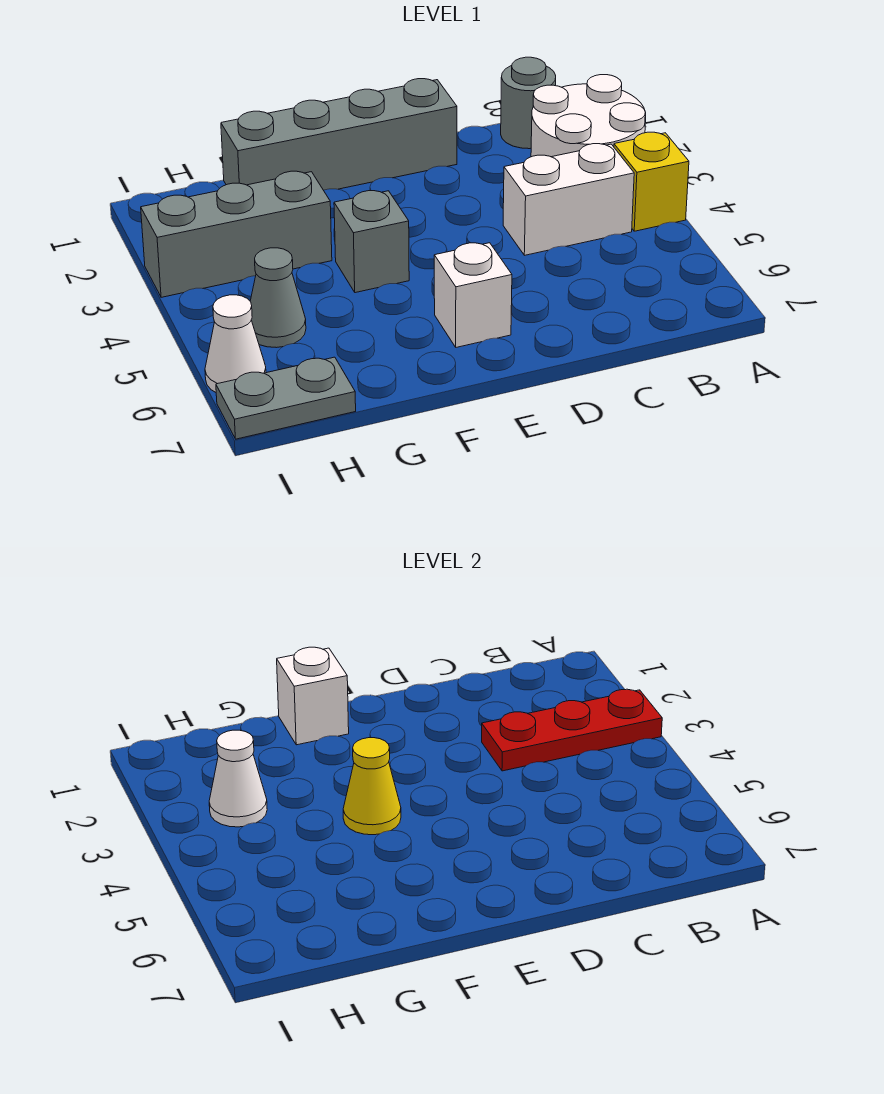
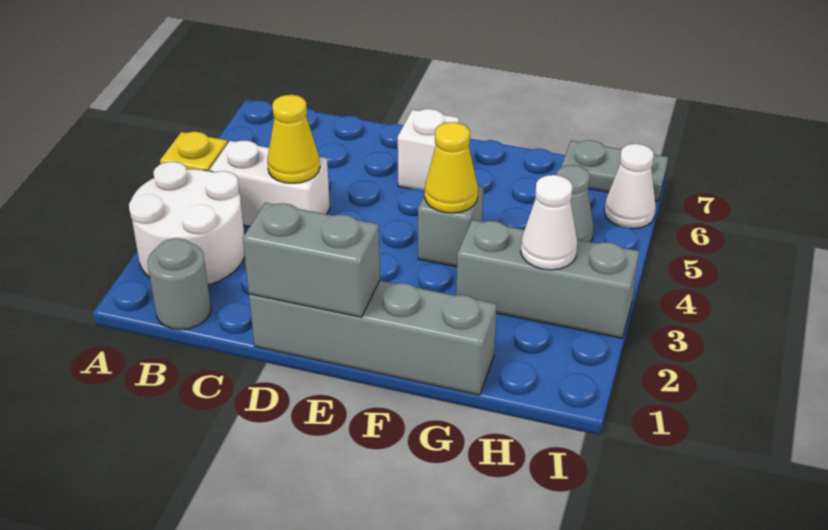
red plate A3:C3 level 2 -> none
none -> yellow cone C4 level 2
none -> grey brick D1:E1 level 2
white brick F1 level 2 -> none

